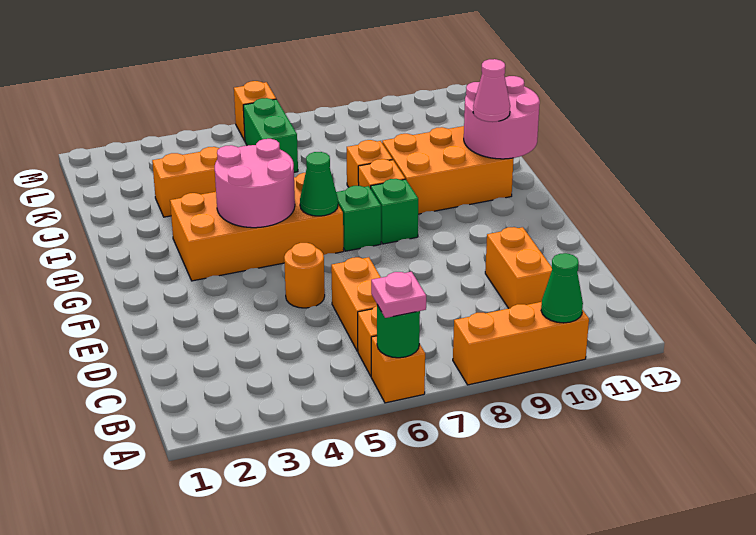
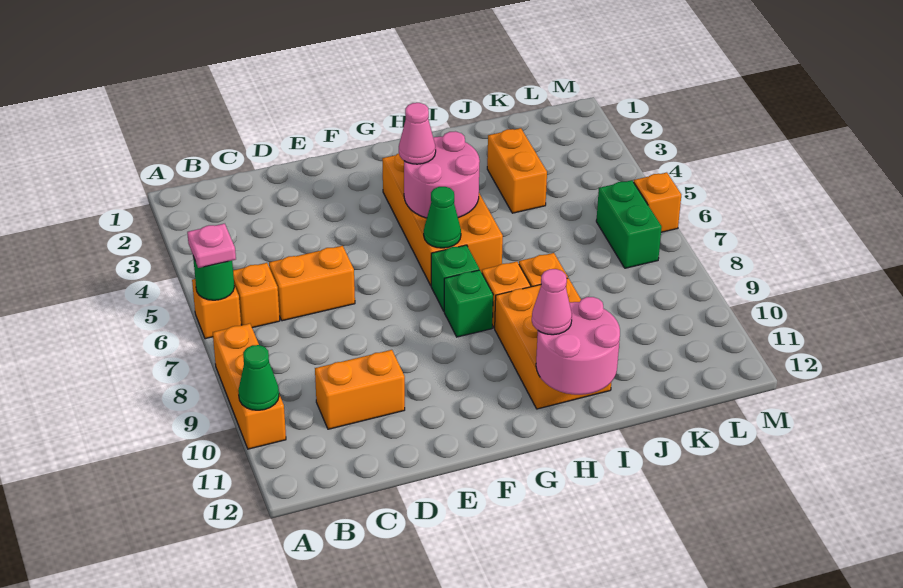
orange round brick E5 level 1 -> none
none -> pink cone G4 level 3
green brick K6:L6 level 1 -> green brick L6:L7 level 1

